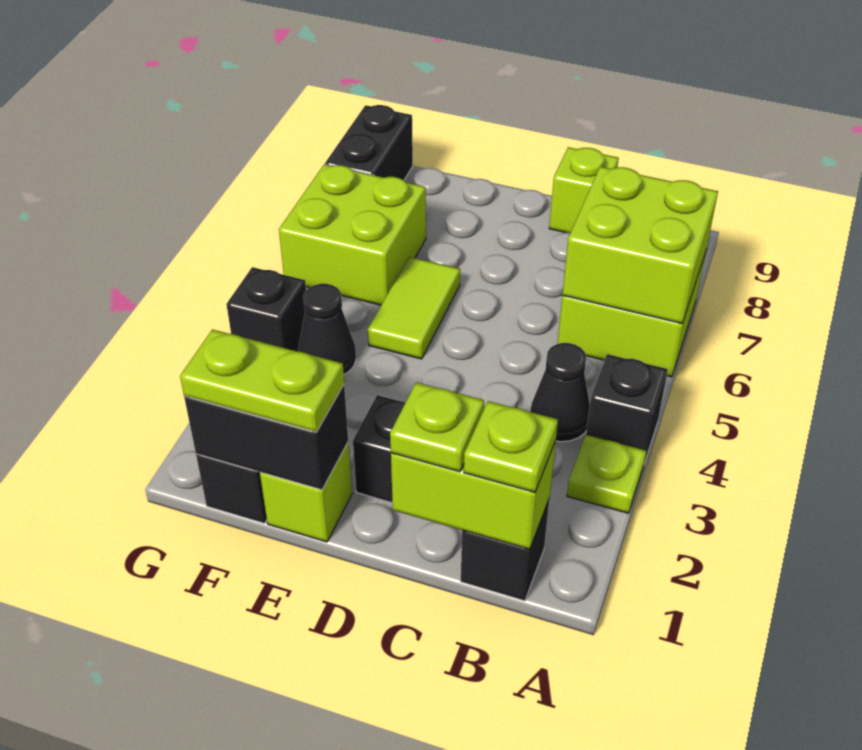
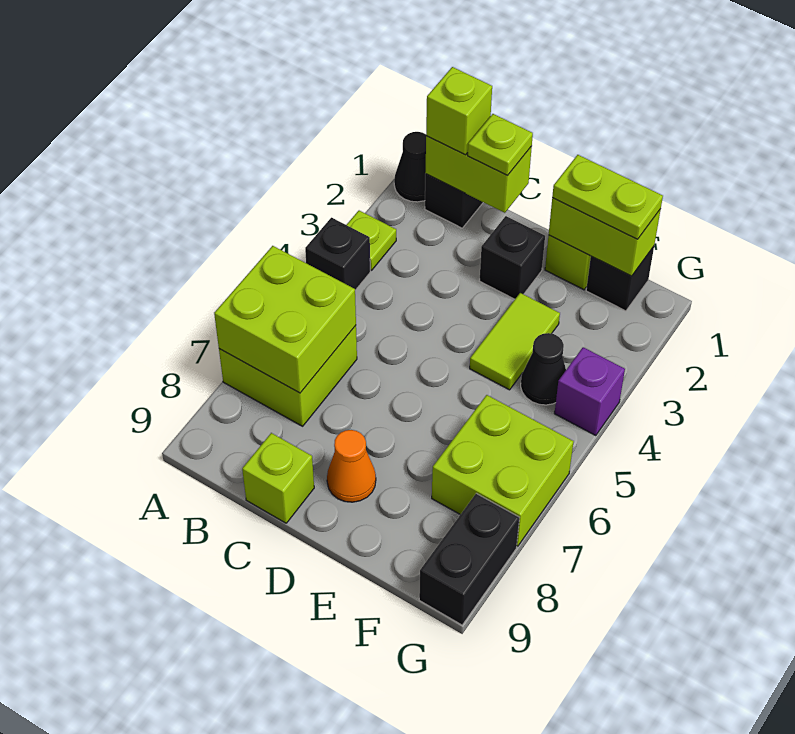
lime plate B1 level 3 -> lime brick B1 level 3
black cone B4 level 1 -> black cone A1 level 1
none -> orange cone D8 level 1
black brick E1:F1 level 2 -> lime brick E1:F1 level 2
lime tile E5:E6 level 1 -> lime tile E3:E4 level 1
black brick G4 level 1 -> purple brick G4 level 1

